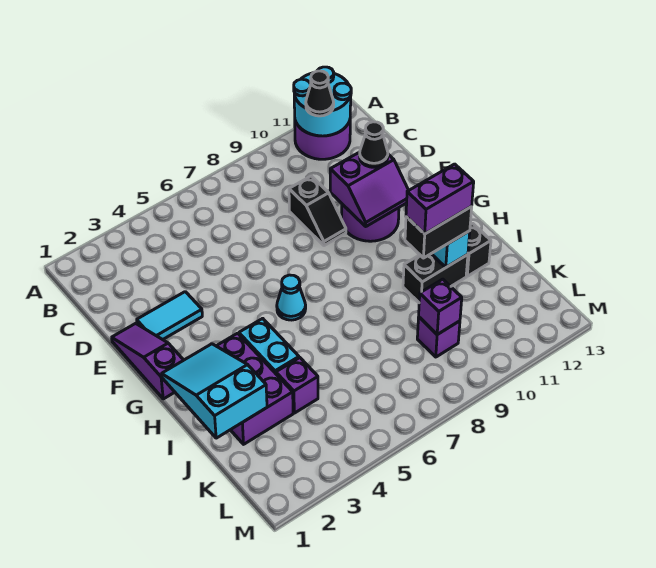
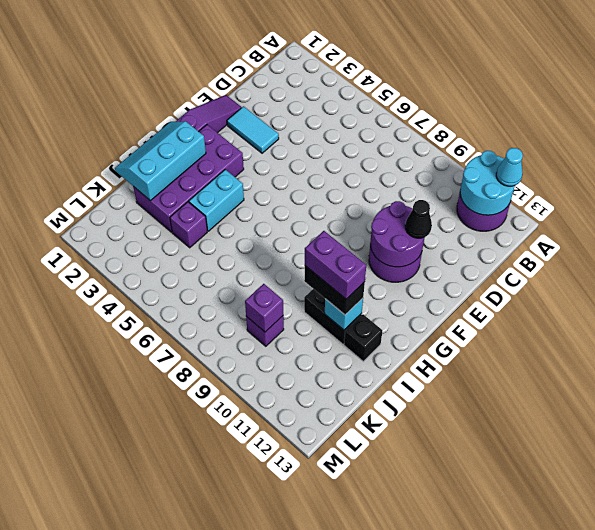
black cone B11 level 3 -> none
black slope D9:E9 level 1 top D -> none
purple slope E10:F11 level 2 top E -> purple round brick E10:F11 level 2
cyan cone G6 level 1 -> cyan cone A12 level 3
cyan slope H1:J2 level 2 top J -> cyan slope H1:J2 level 2 top 2
purple brick H2:J3 level 1 -> purple brick G2:J3 level 1

